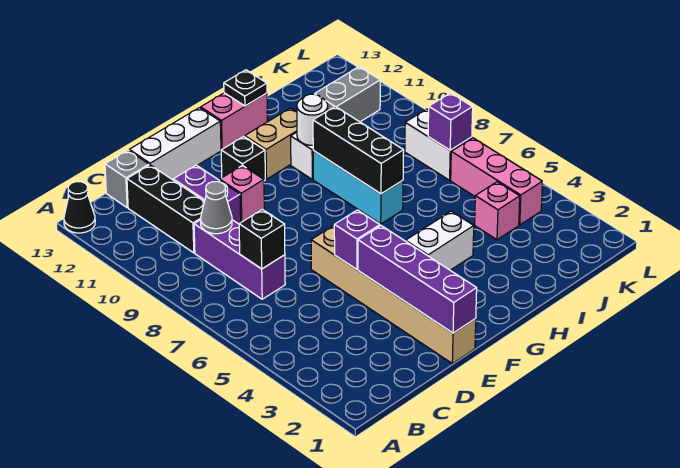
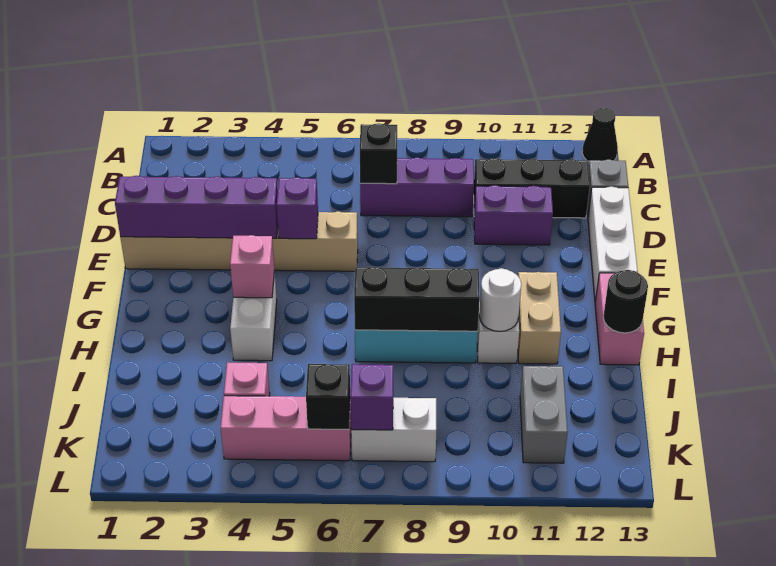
grey cone C9 level 2 -> none
pink brick E10 level 1 -> pink brick G4 level 2
black brick F11 level 1 -> black brick K6 level 2
black plate H13 level 2 -> black round brick H13 level 2

